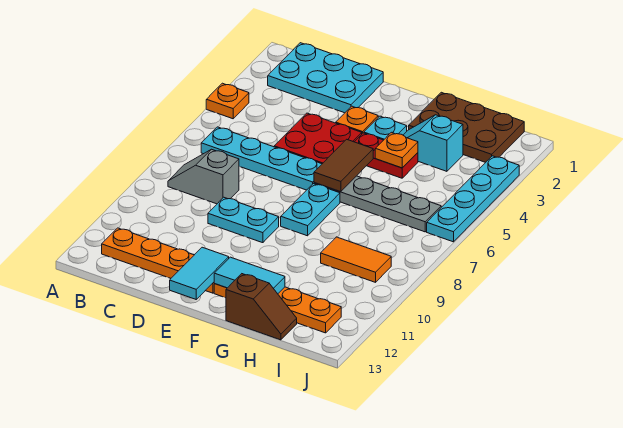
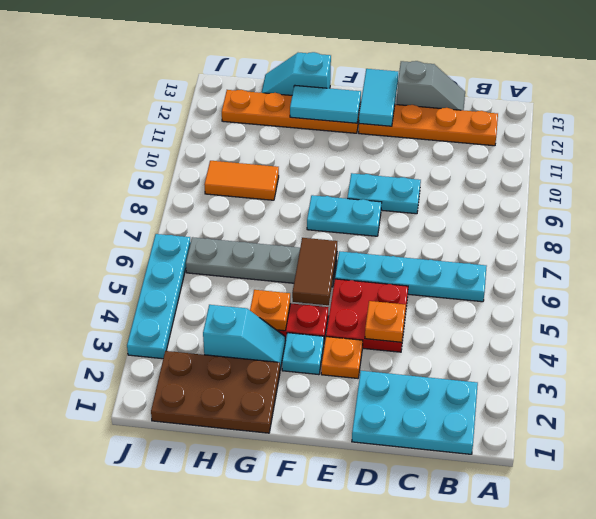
orange plate A4 level 1 -> orange plate D4 level 2
grey slope B8:C8 level 1 top C -> grey slope C13:D13 level 1 top D
cyan plate F7:F8 level 1 -> cyan plate E8:F8 level 1
brown slope G13:H13 level 1 top G -> cyan slope G13:H13 level 1 top G

